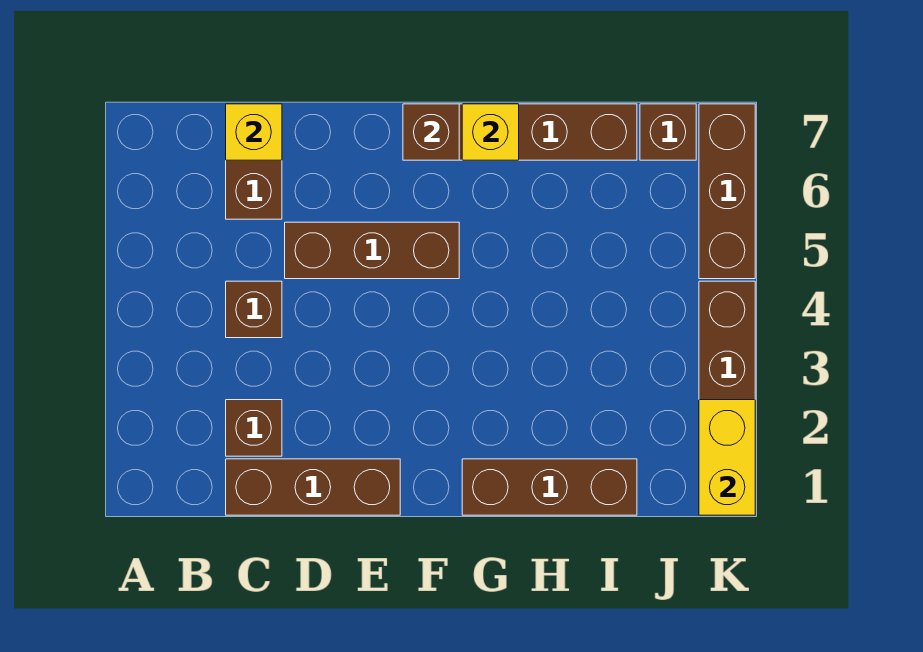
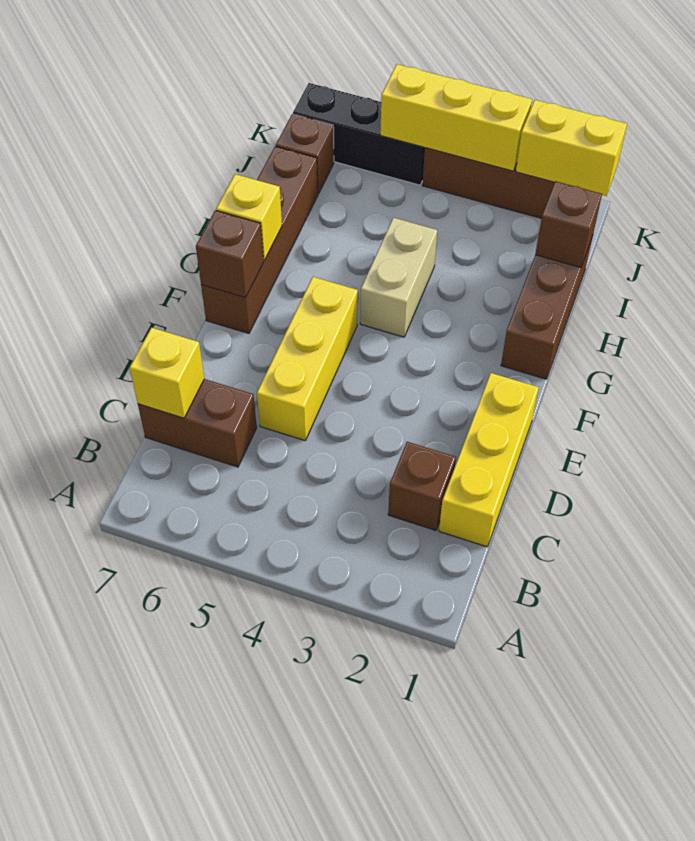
brown brick C1:E1 level 1 -> yellow brick C1:E1 level 1
brown brick C4 level 1 -> brown brick I1 level 2
brown brick D5:F5 level 1 -> yellow brick D5:F5 level 1
none -> tan brick G4:H4 level 1
none -> yellow brick K3:K5 level 2
brown brick K5:K7 level 1 -> black brick K5:K7 level 1

